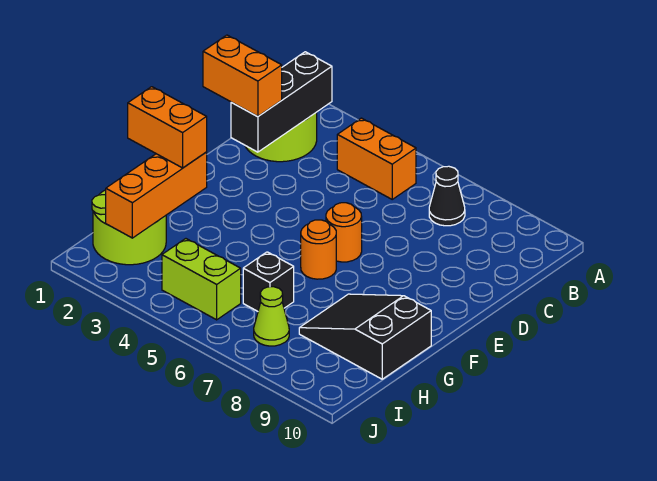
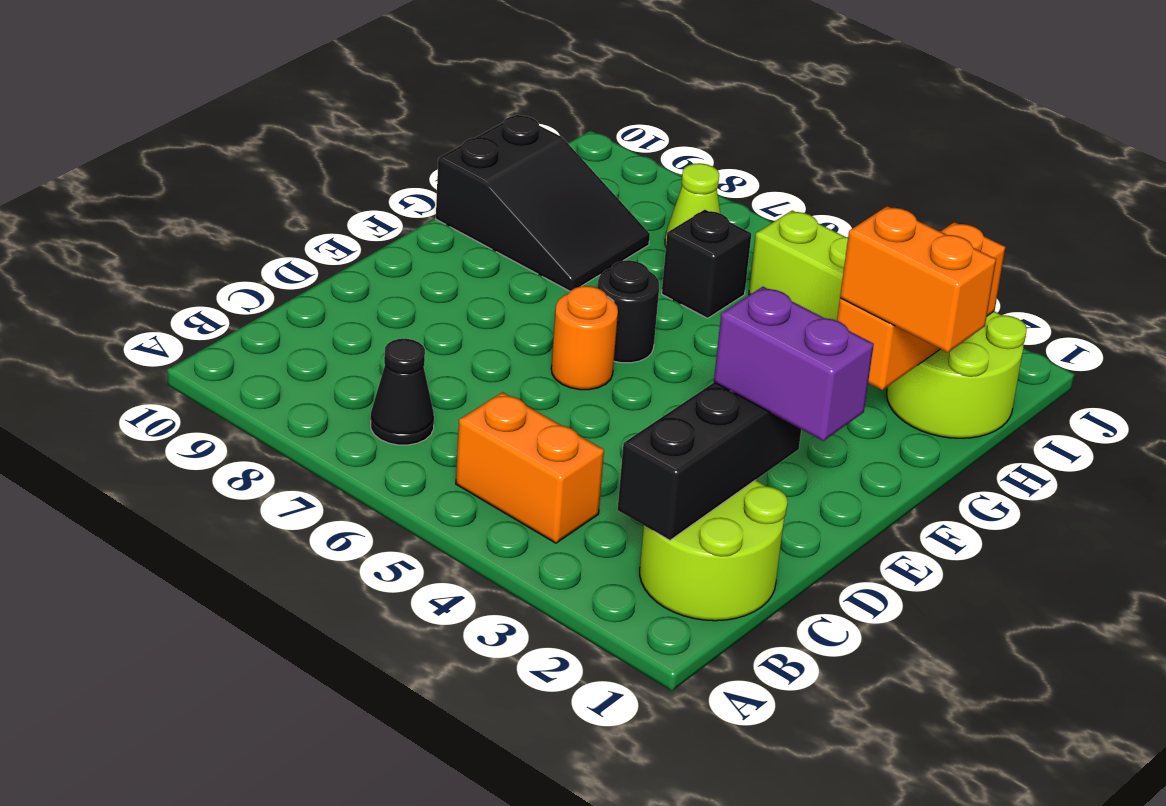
orange brick D1:D2 level 3 -> purple brick D1:D2 level 3
orange round brick F6 level 1 -> black round brick F6 level 1

